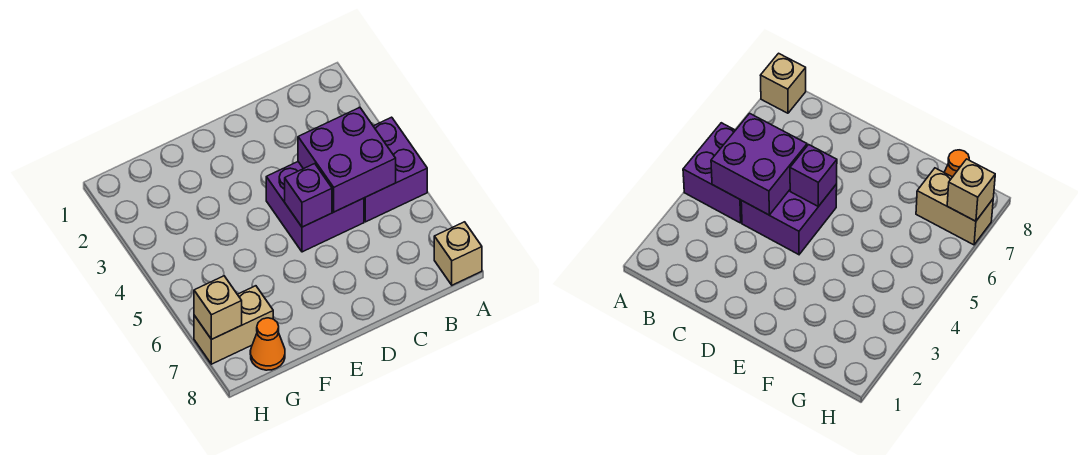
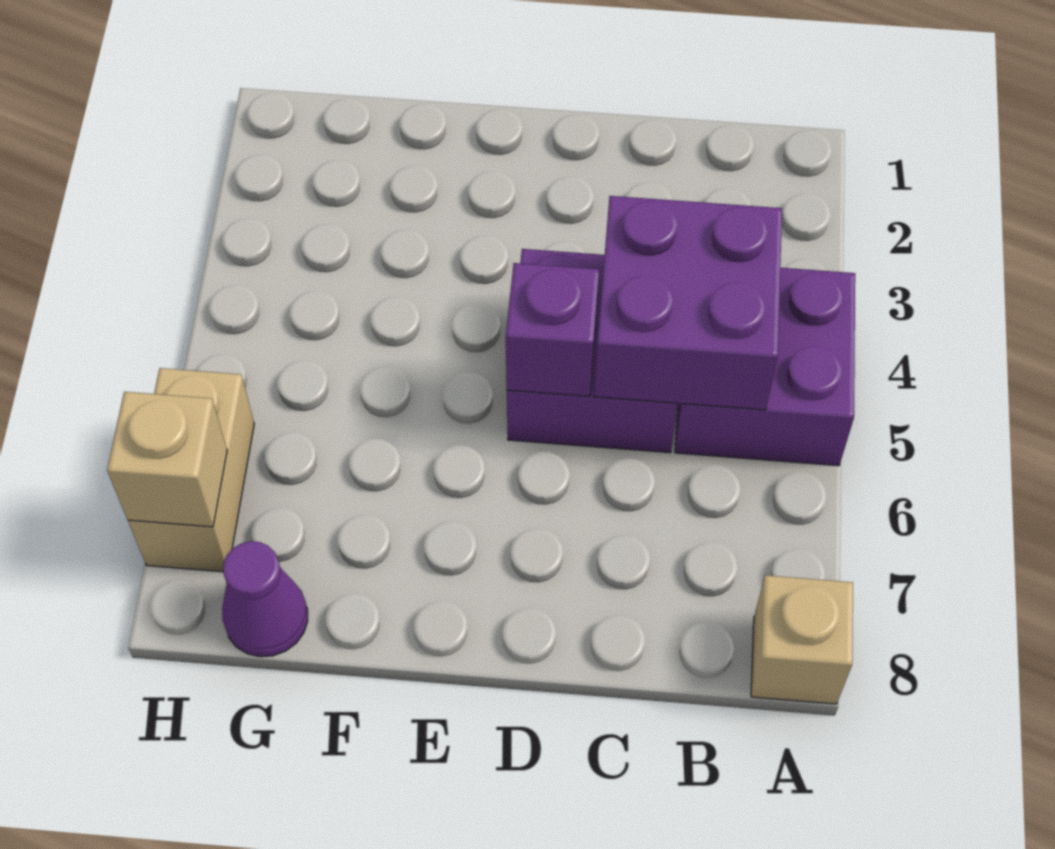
tan brick G7:H7 level 1 -> tan brick H6:H7 level 1
orange cone G8 level 1 -> purple cone G8 level 1

